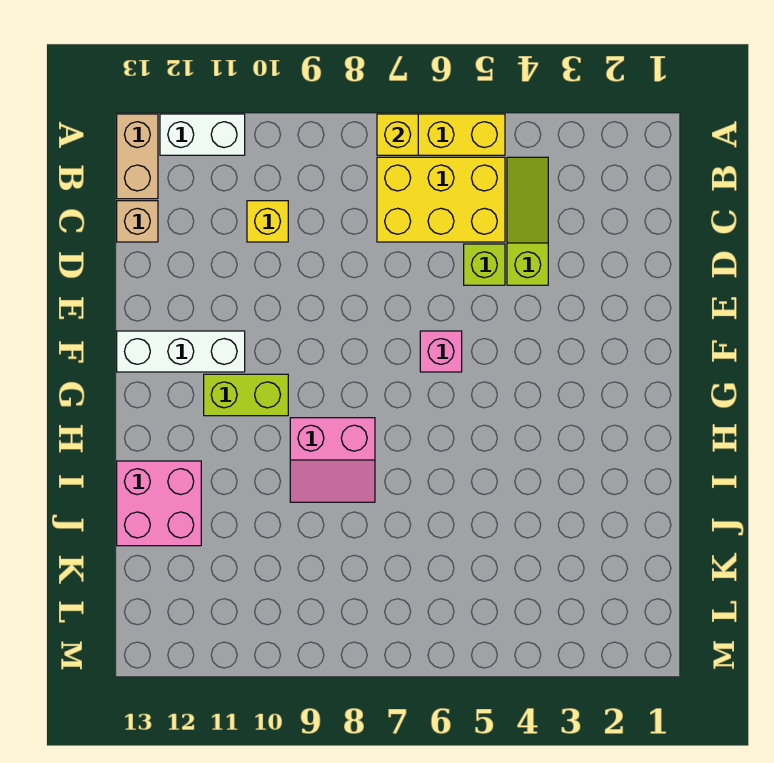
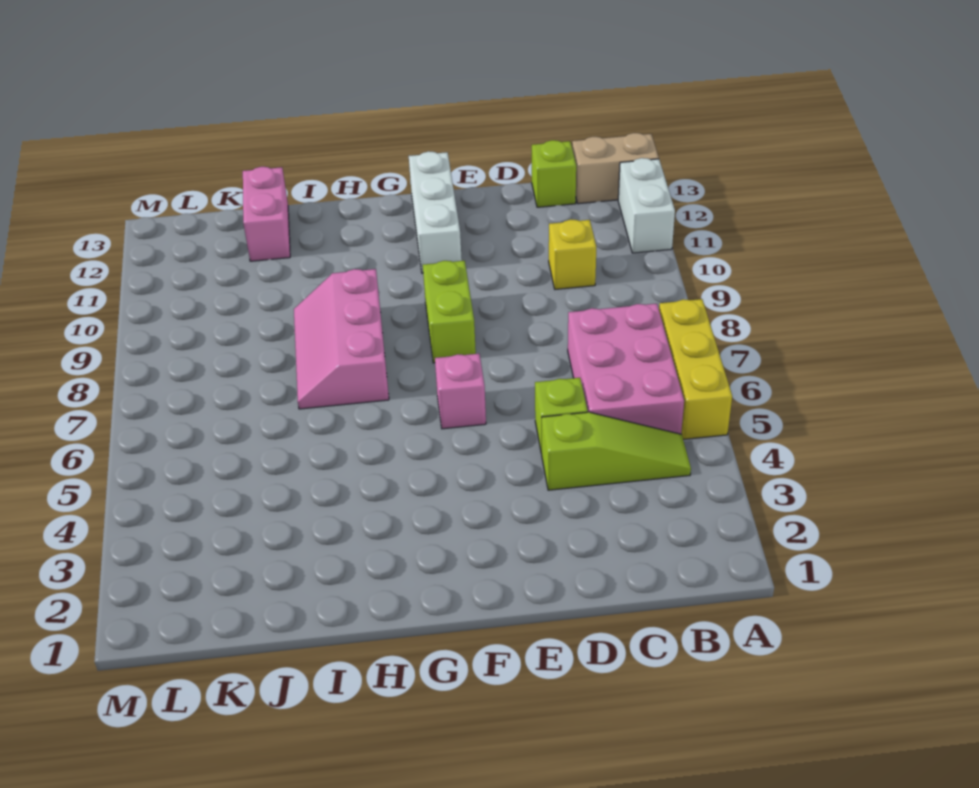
yellow brick A7 level 2 -> none
yellow brick B5:C7 level 1 -> pink brick B5:C7 level 1
tan brick C13 level 1 -> lime brick C13 level 1
lime brick G10:G11 level 1 -> lime brick F8:F9 level 1
pink slope H8:I9 level 1 top H -> pink slope H7:I9 level 1 top H
pink brick I12:J13 level 1 -> pink brick J12:J13 level 1

